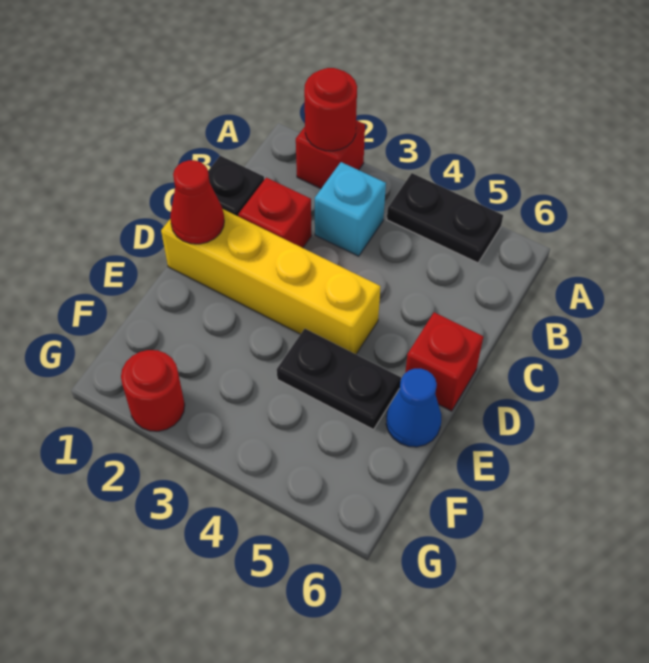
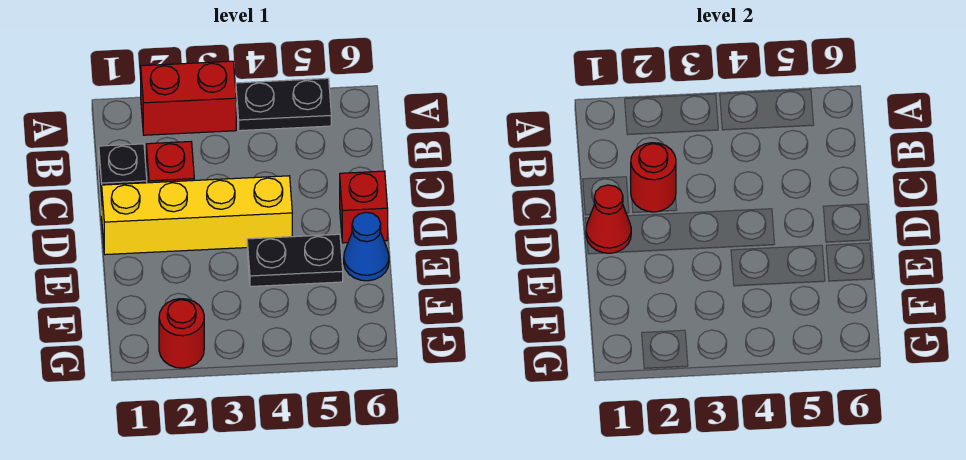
red brick A2 level 1 -> red brick A2:A3 level 1
red round brick A2 level 2 -> red round brick C2 level 2
cyan brick B3 level 1 -> none

